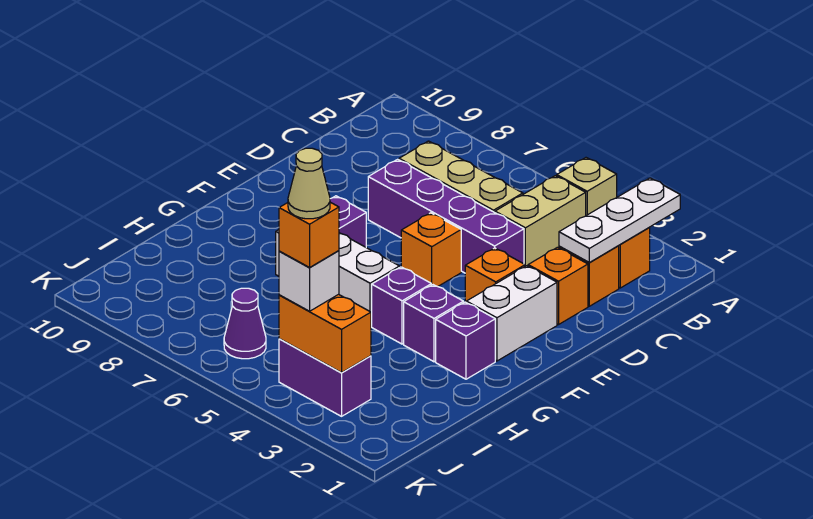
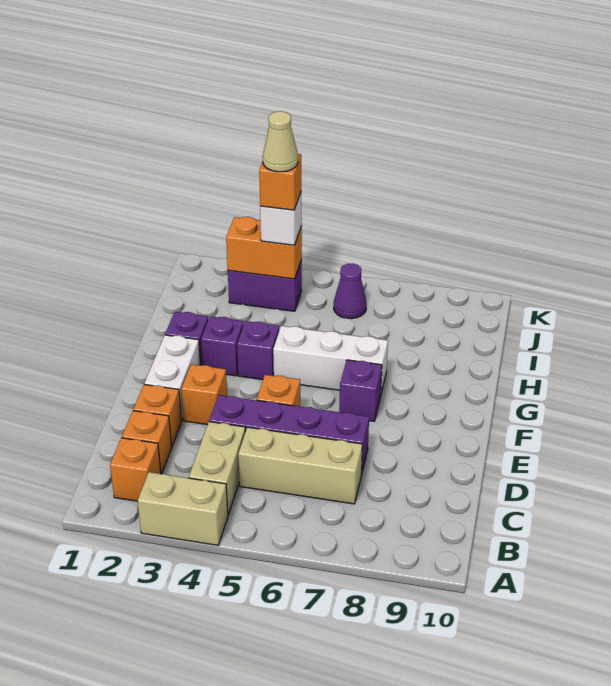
white plate A2:C2 level 2 -> none
tan brick A4 level 1 -> tan brick A3:A4 level 1

